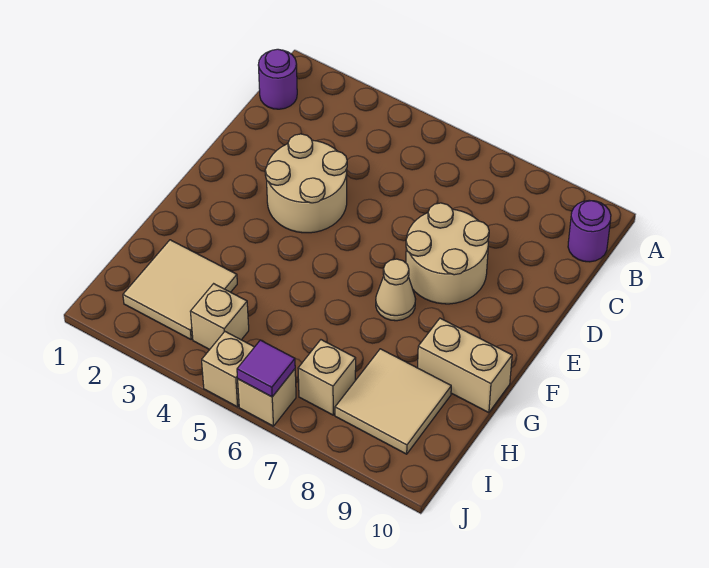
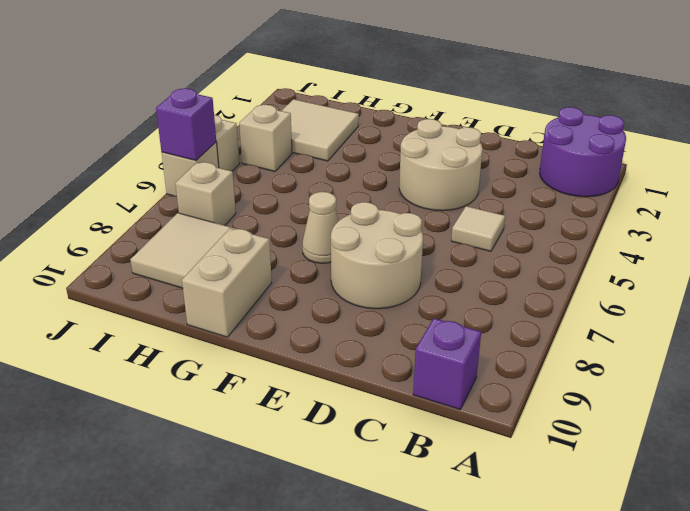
purple round brick B1 level 1 -> purple round brick A1:B2 level 1
purple round brick B10 level 1 -> purple brick B10 level 1
none -> tan tile C5 level 1
purple tile J6 level 2 -> purple brick J6 level 2

